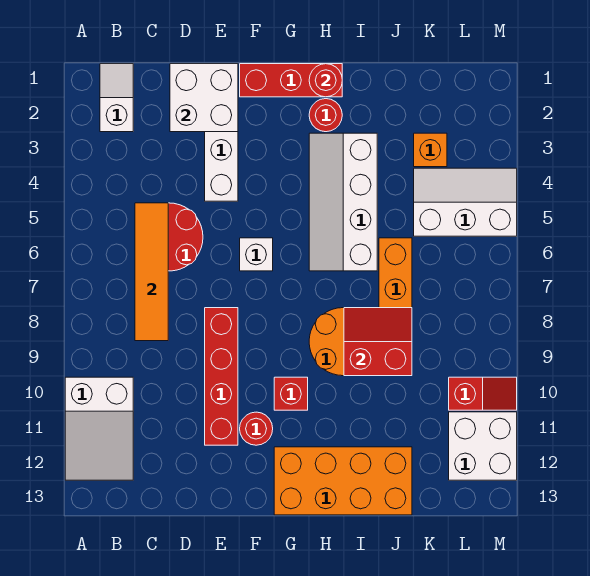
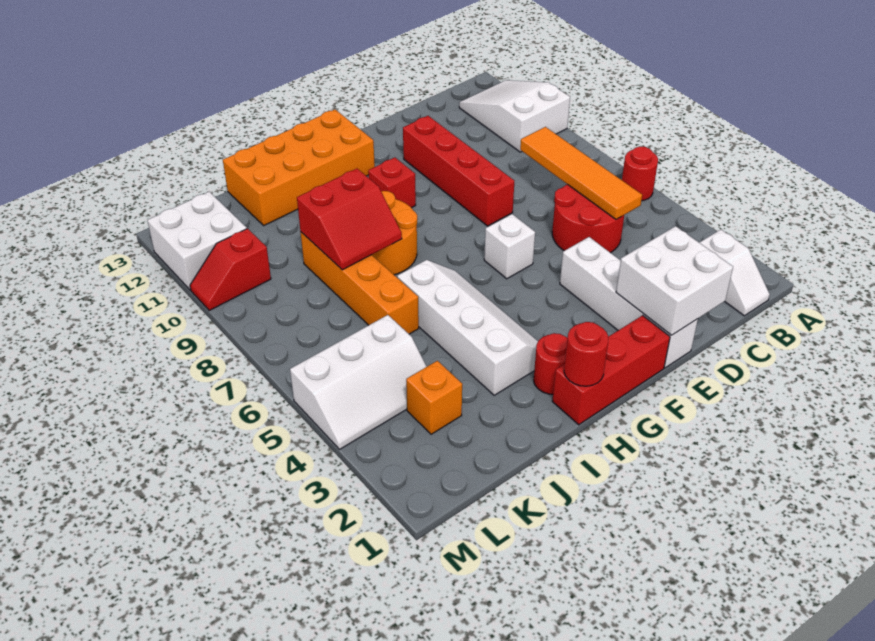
red round brick F11 level 1 -> red round brick A6 level 1

